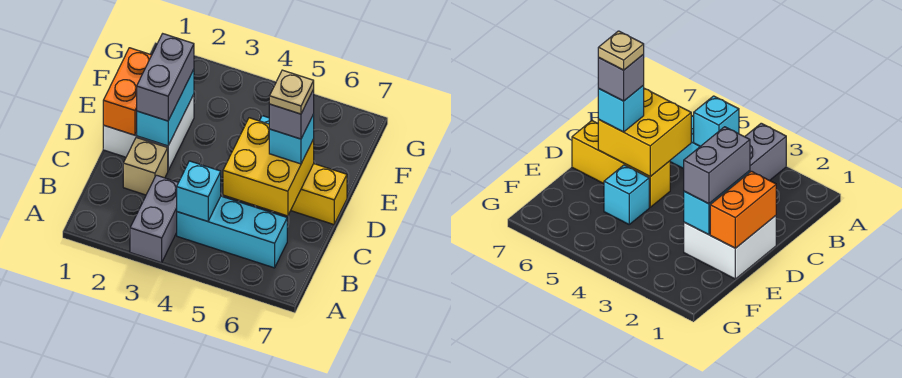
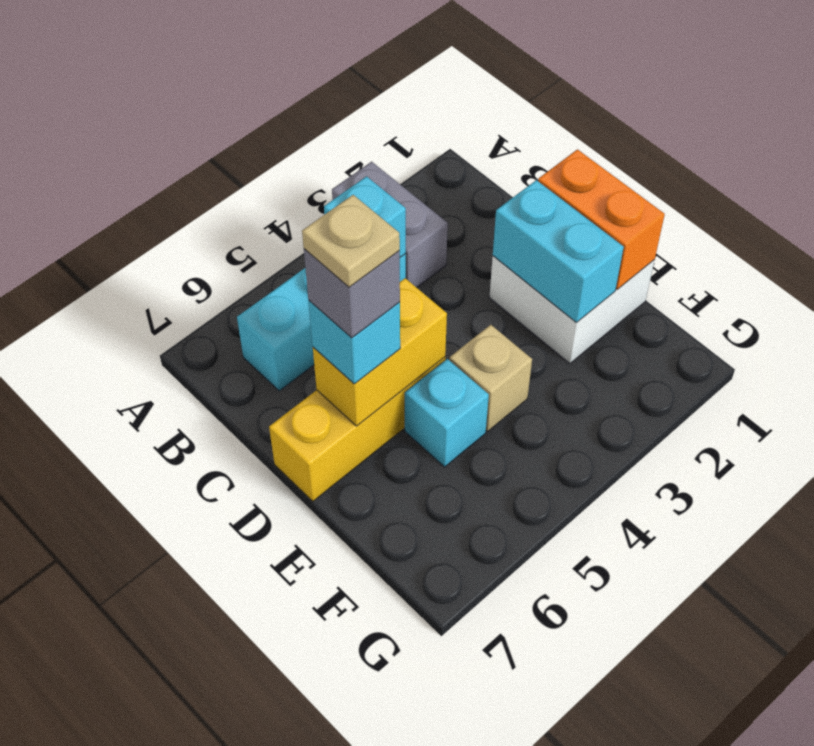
tan brick C2 level 1 -> tan brick E4 level 1
yellow brick C5:D6 level 2 -> yellow brick D5:D6 level 2
grey brick D2:E2 level 3 -> none

